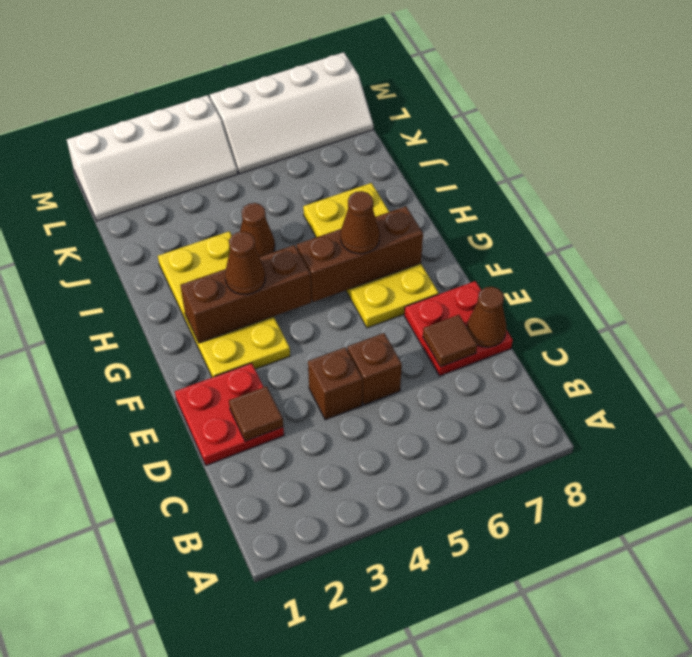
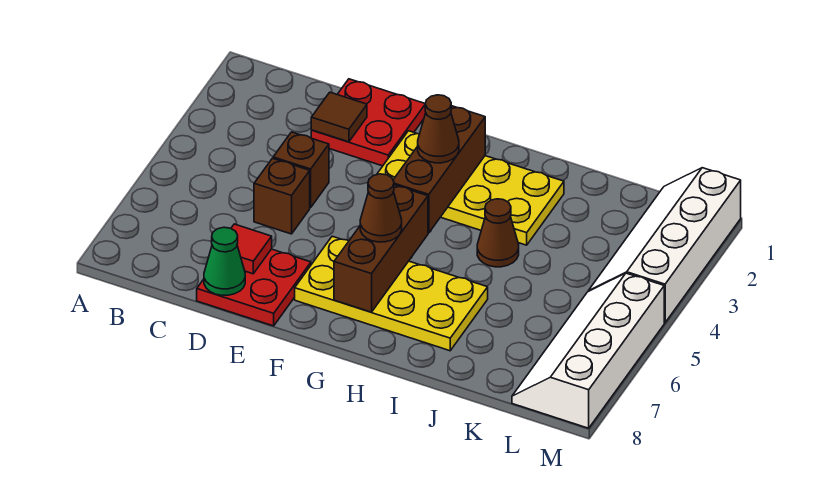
brown tile D7 level 2 -> red tile D7 level 2
brown cone D8 level 2 -> green cone D8 level 2

